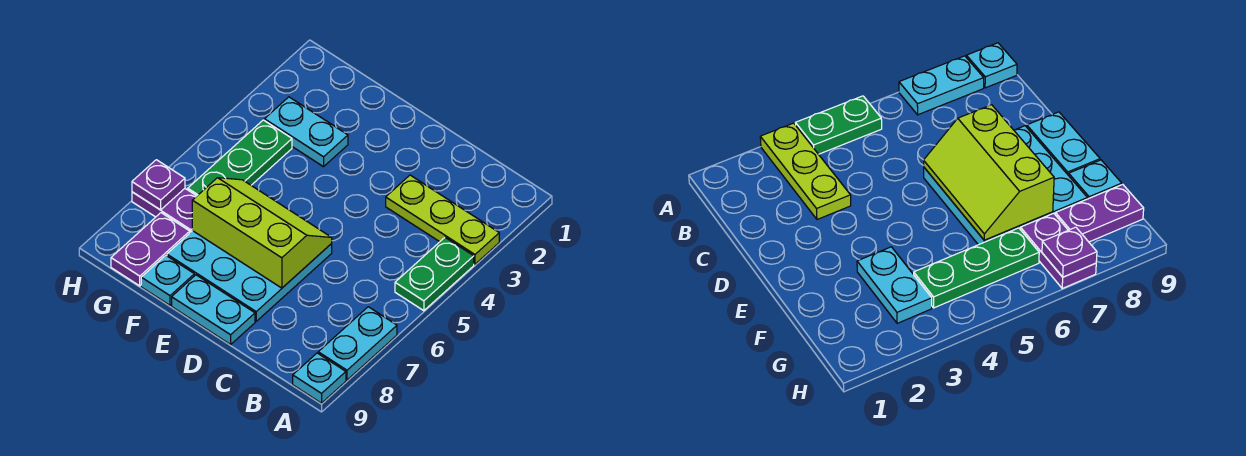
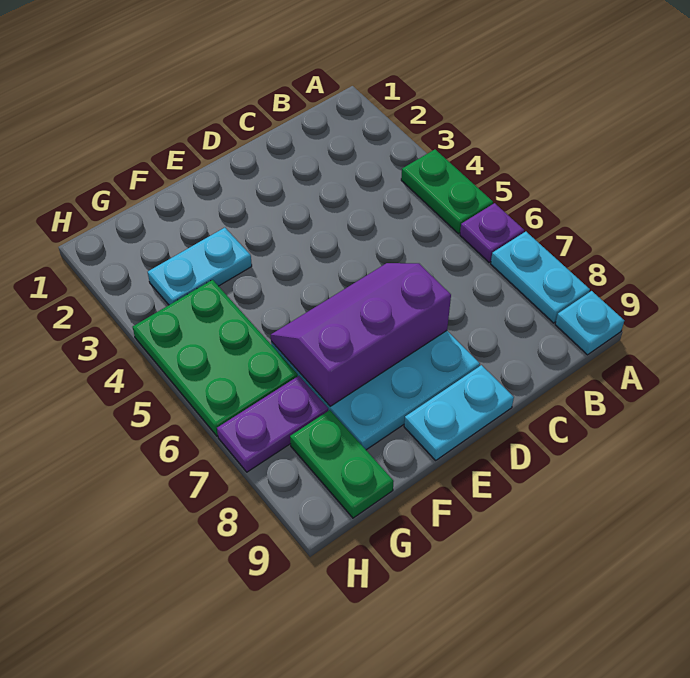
lime plate A3:C3 level 1 -> none
lime slope D6:F7 level 2 top 7 -> purple slope D6:F7 level 2 top 7
cyan plate F9 level 1 -> none
green plate G4:G6 level 1 -> green plate G4:H6 level 1
purple plate G8:G9 level 1 -> green plate G8:G9 level 1
purple plate H7 level 2 -> purple plate A6 level 1

